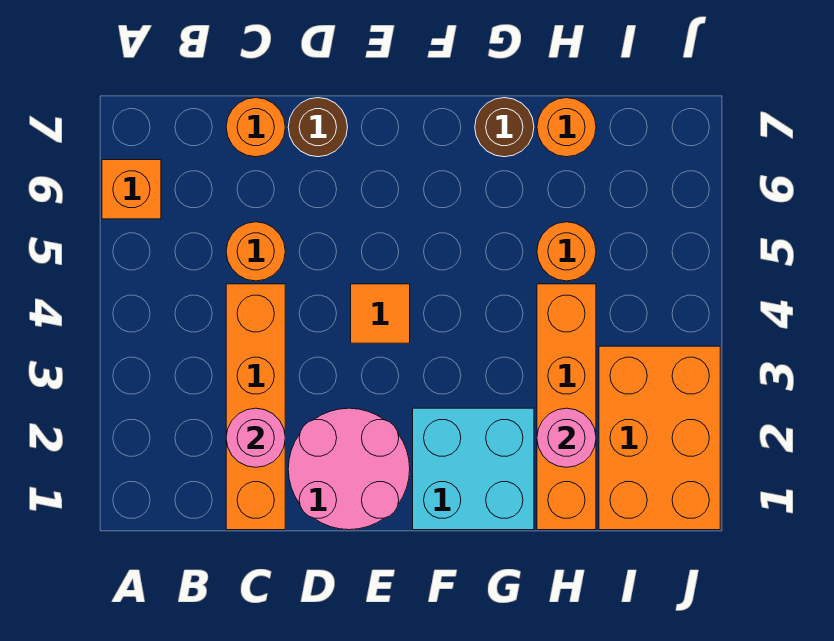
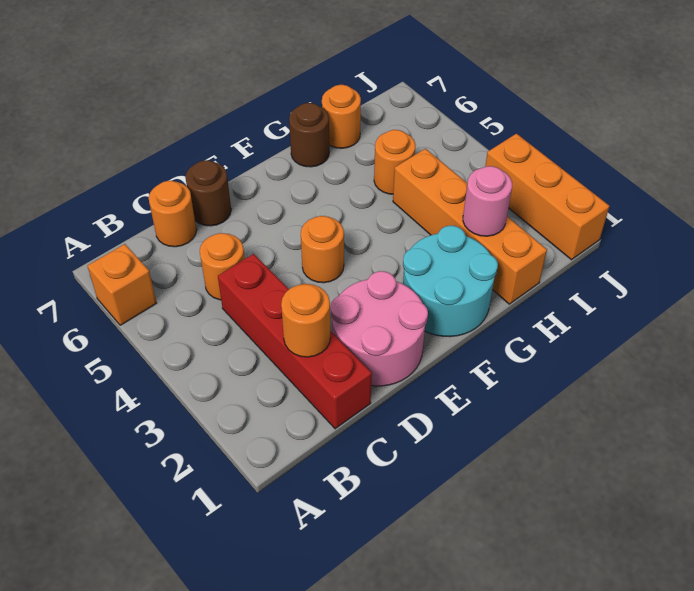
orange brick C1:C4 level 1 -> red brick C1:C4 level 1
pink round brick C2 level 2 -> orange round brick C2 level 2
orange tile E4 level 1 -> orange round brick E4 level 1
cyan brick F1:G2 level 1 -> cyan round brick F1:G2 level 1
orange brick I1:J3 level 1 -> orange brick J1:J3 level 1

